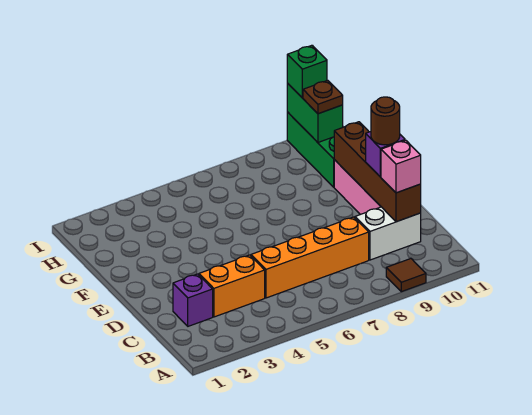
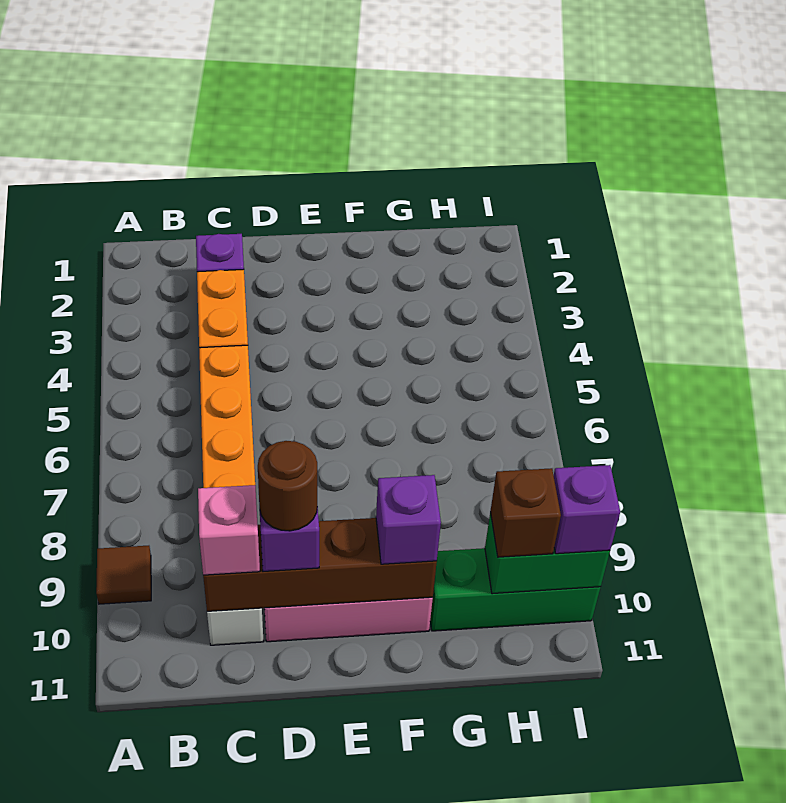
none -> purple brick F10 level 3
brown plate H10 level 3 -> brown brick H10 level 3
green brick I10 level 3 -> purple brick I10 level 3

